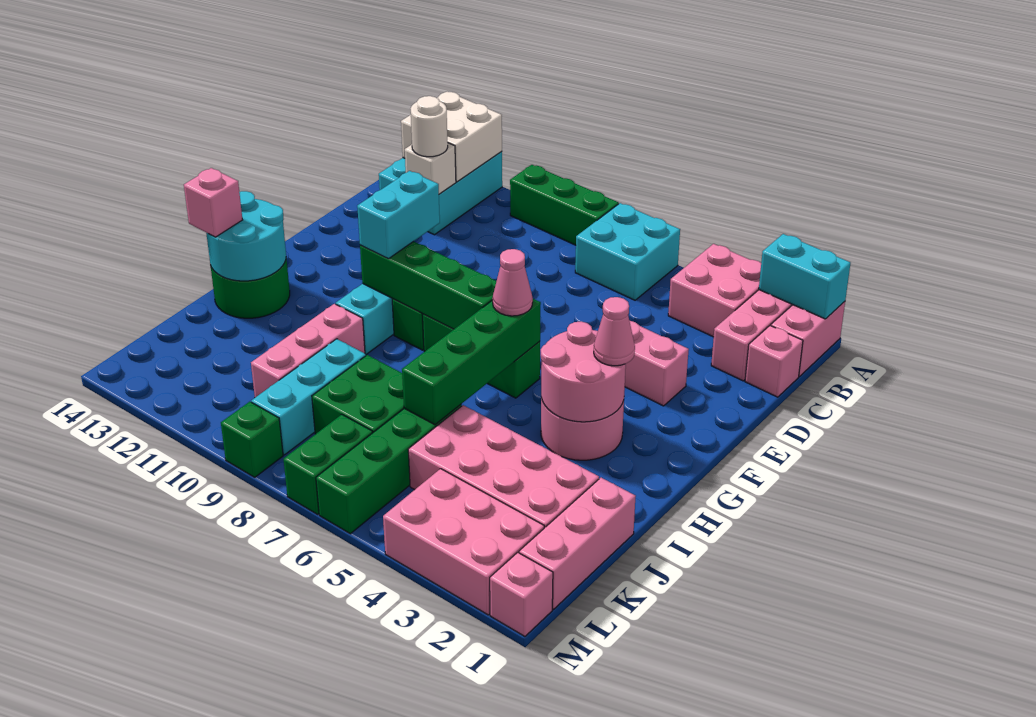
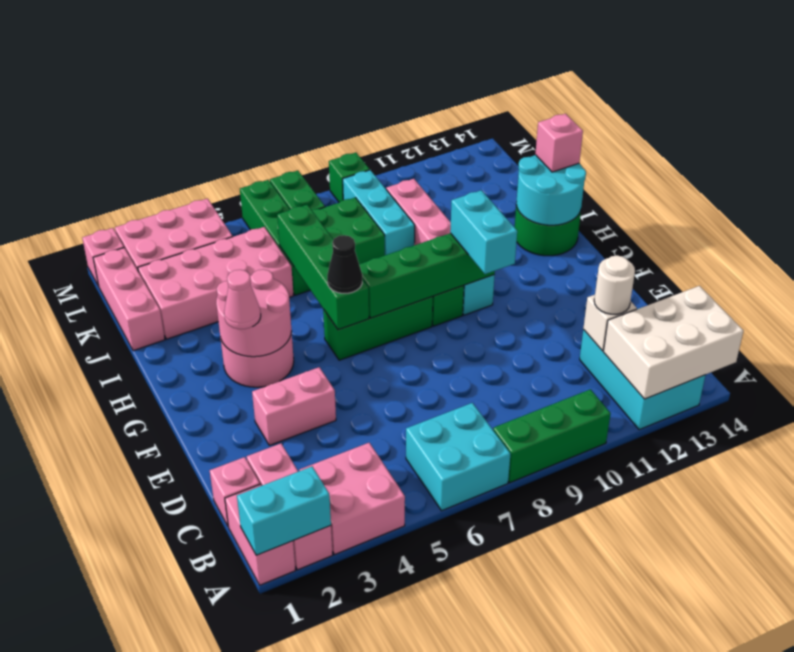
white brick A12:B13 level 2 -> white brick A12:B14 level 2
pink cone G6 level 3 -> black cone G6 level 3

